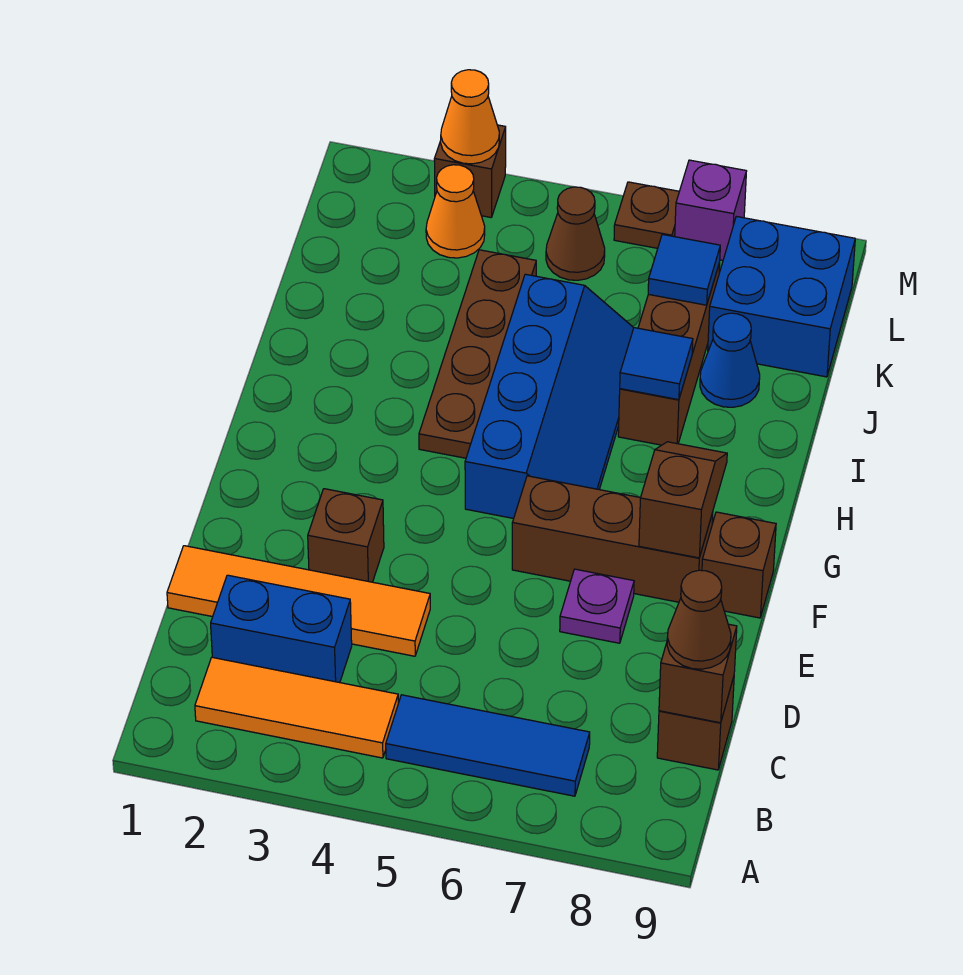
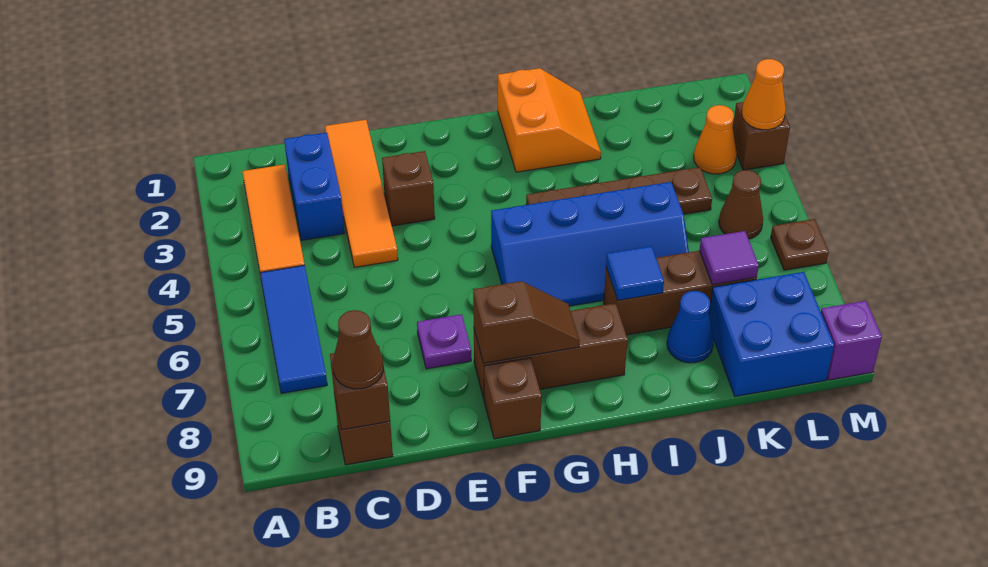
brown brick F6:F8 level 1 -> brown brick F8:H8 level 1
none -> orange slope H1:I2 level 1 top H
blue tile K7 level 2 -> purple tile K7 level 2
purple brick M7 level 1 -> purple brick M9 level 1

